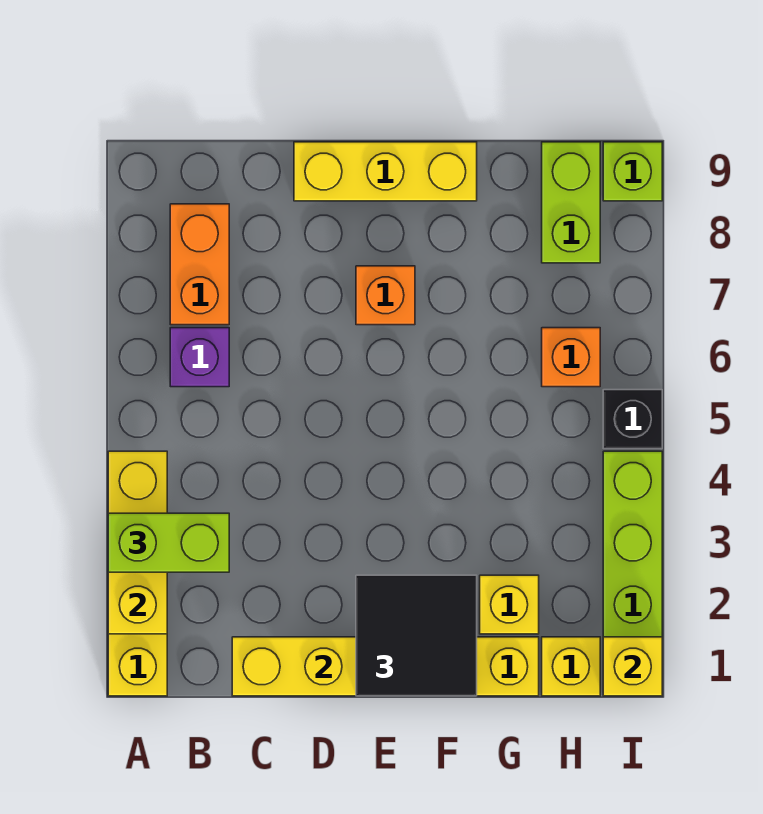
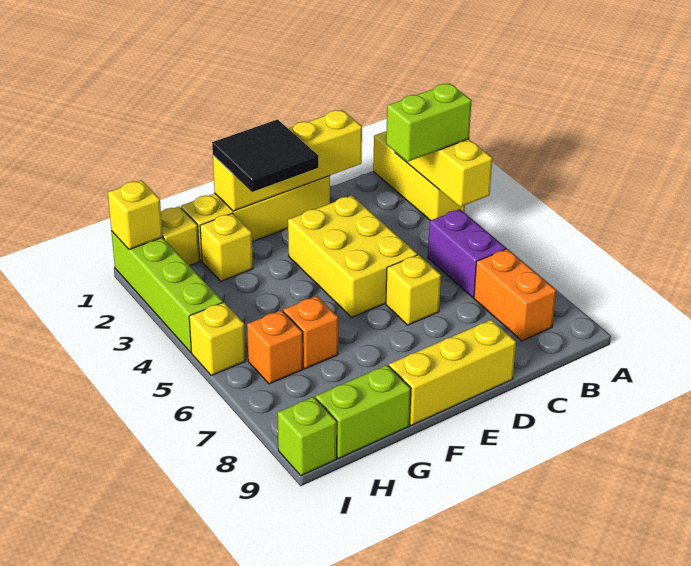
purple brick B6 level 1 -> purple brick B5:B6 level 1
none -> yellow brick D3:E5 level 1
none -> yellow brick D6 level 1
orange brick E7 level 1 -> orange brick G6 level 1
lime brick H8:H9 level 1 -> lime brick G9:H9 level 1
black brick I5 level 1 -> yellow brick I5 level 1

